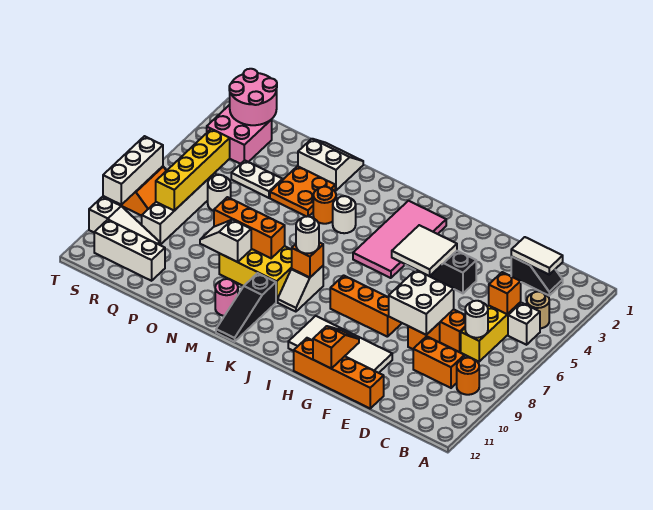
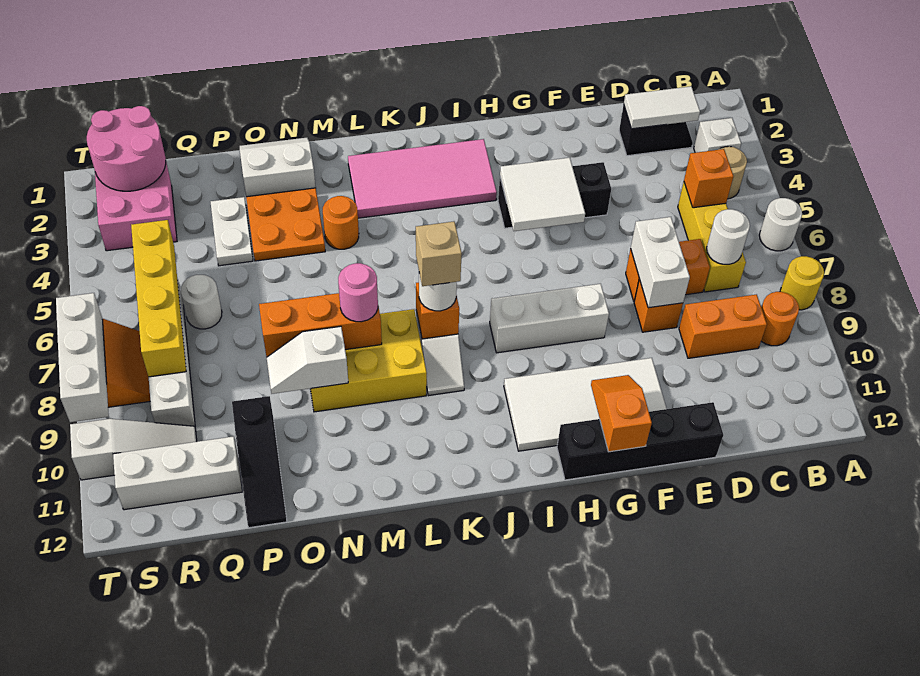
none -> yellow round brick A8 level 1
white brick B5 level 1 -> white brick B3 level 1
white brick E7:F8 level 2 -> white brick E7:E8 level 2
orange brick E12:H12 level 1 -> black brick E12:H12 level 1
orange brick G8:I8 level 1 -> white brick G8:I8 level 1
pink tile I2:J5 level 1 -> pink tile I2:L3 level 1
none -> tan brick K8 level 4
white round brick L4 level 1 -> white round brick A6 level 1
black slope L10:L12 level 1 top 10 -> black slope P10:P12 level 1 top 10
pink round brick M11 level 1 -> pink round brick M8 level 3
white plate P4:Q4 level 1 -> white plate P3:P4 level 1

